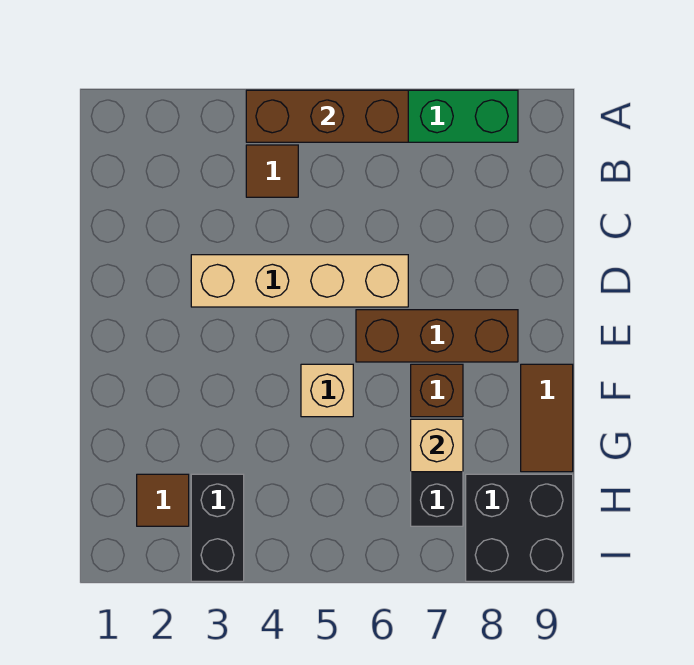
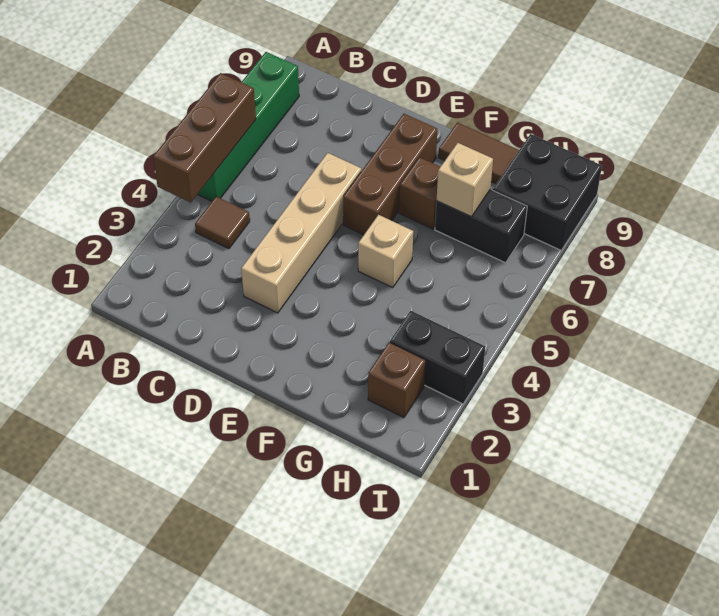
brown tile H2 level 1 -> brown brick H2 level 1

